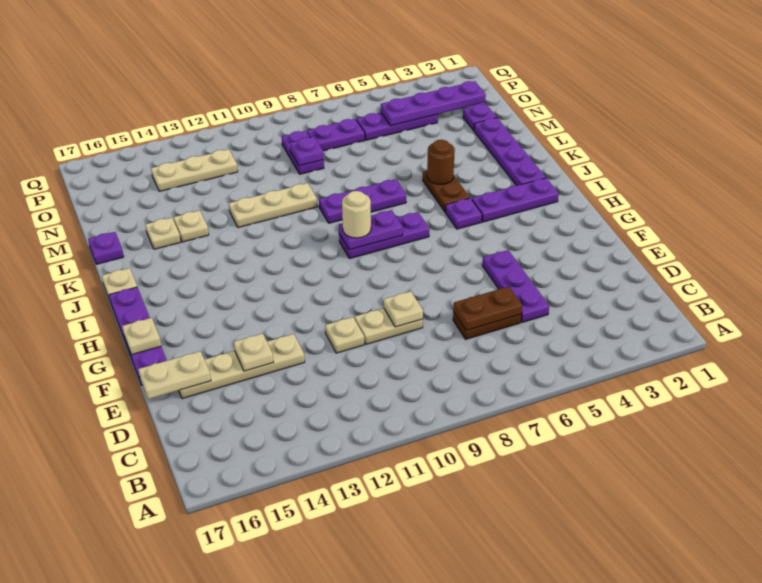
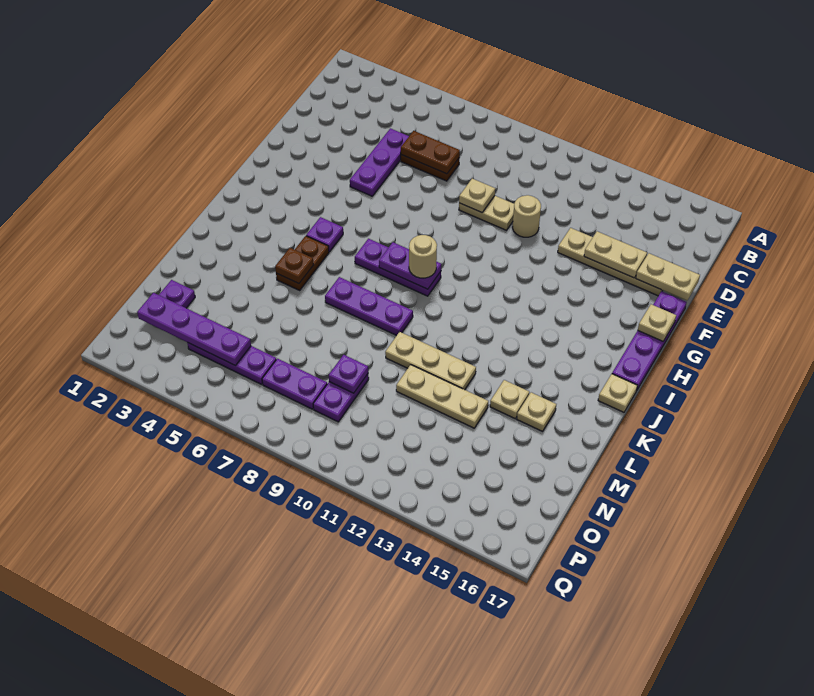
tan plate E11 level 1 -> tan round brick E11 level 1
tan plate E14 level 2 -> tan plate E14:E15 level 2
purple plate I2:I4 level 1 -> none
purple plate J2:M2 level 1 -> none
brown round brick K5 level 2 -> brown plate K5 level 2
purple plate L17 level 1 -> none
tan plate O12:O14 level 1 -> tan plate M11:M13 level 1

